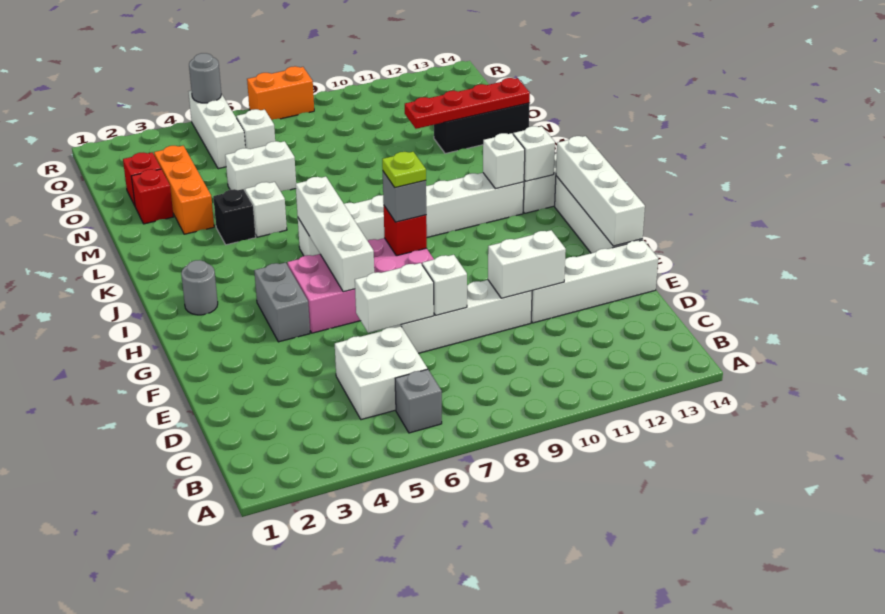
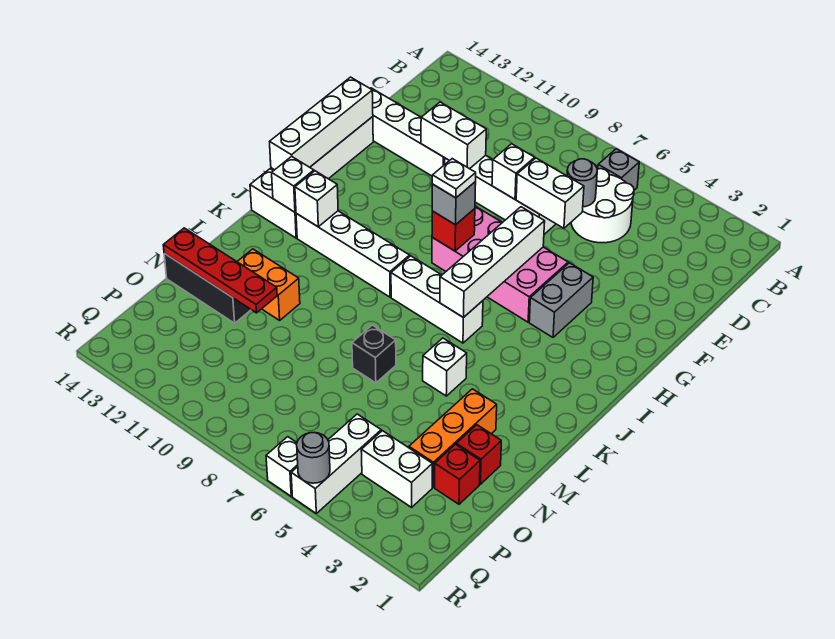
white brick C5:D6 level 1 -> white round brick C5:D6 level 1
lime plate H8 level 4 -> white plate H8 level 4
grey round brick I2 level 1 -> grey round brick D6 level 2
black brick L4 level 1 -> black brick M7 level 1
white brick N5:N6 level 1 -> white brick P3:P4 level 1
white brick P6 level 1 -> white brick R6 level 1
orange brick R7:R8 level 1 -> orange brick M11:M12 level 1

